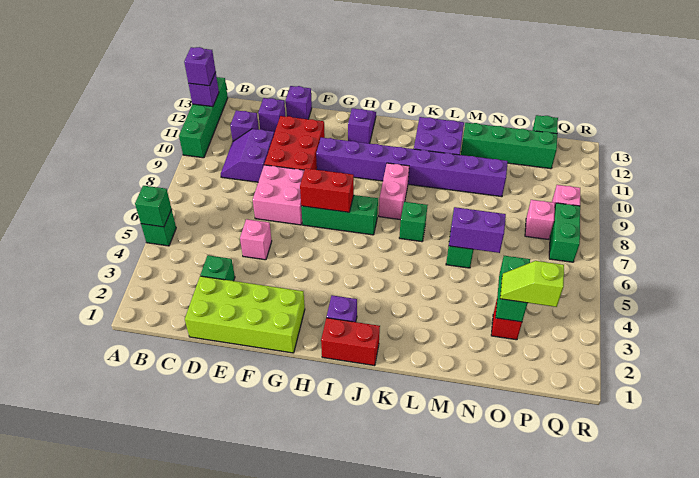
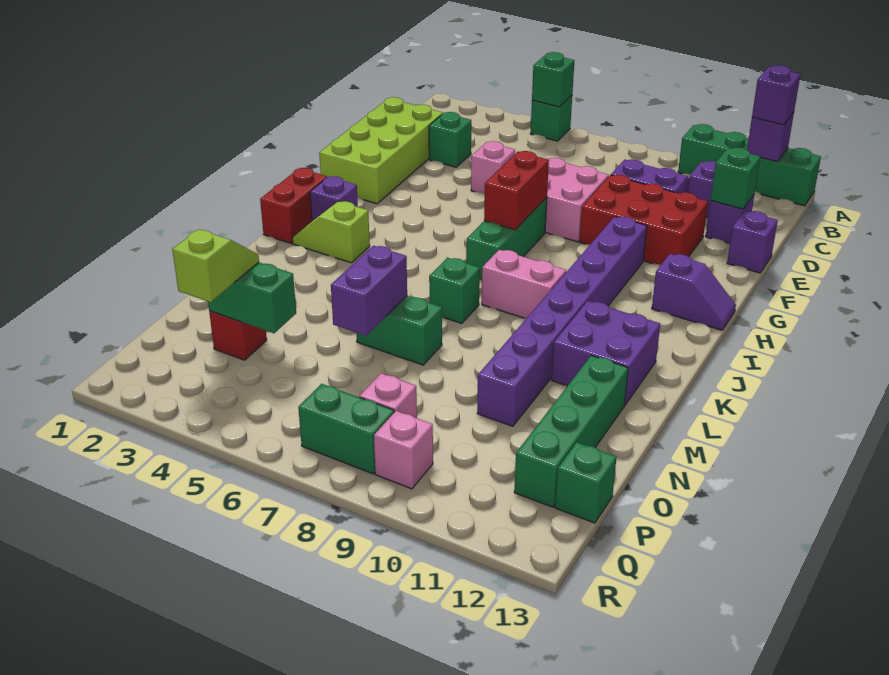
none -> green brick D12 level 2
none -> lime slope J2:J3 level 1 top 3

